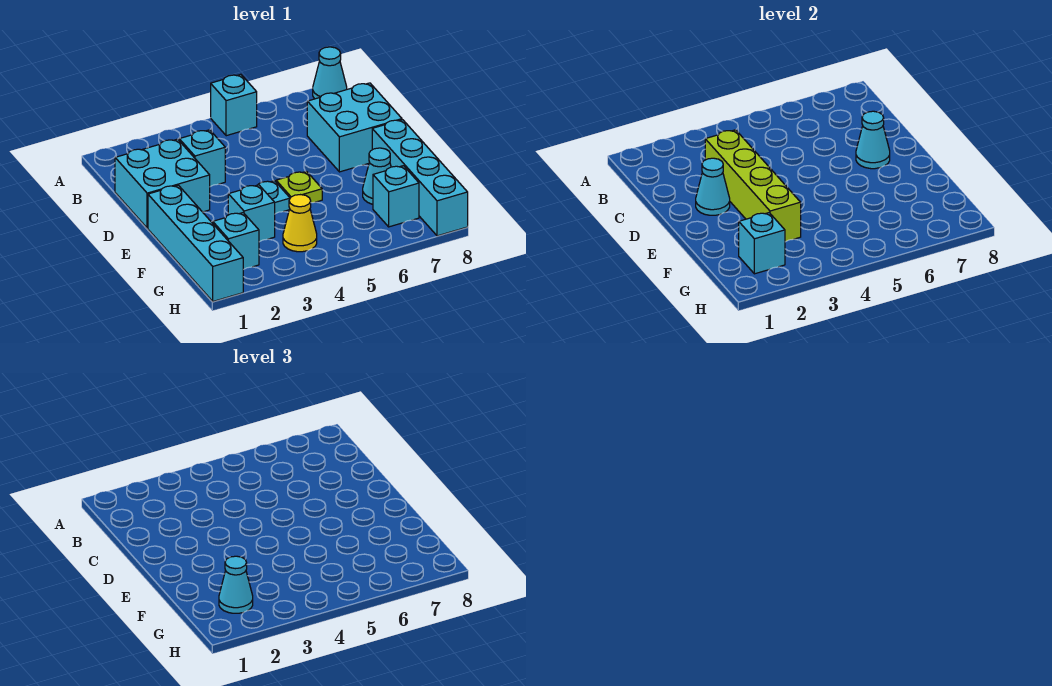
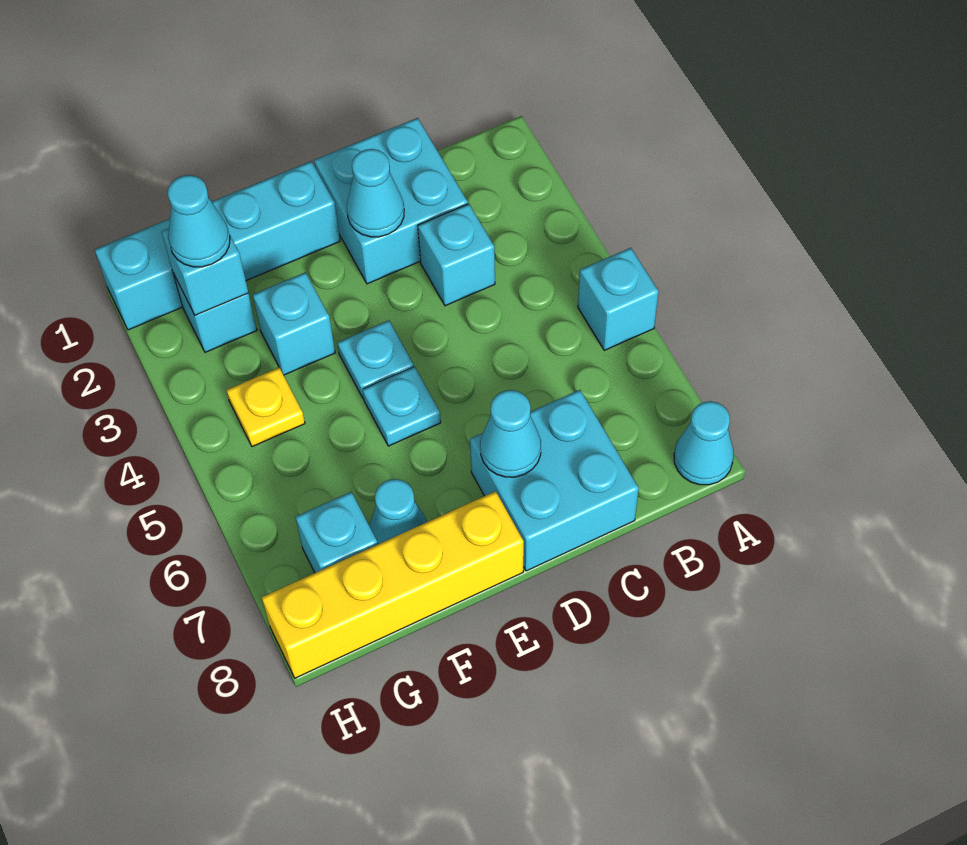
lime brick C3:F3 level 2 -> none
lime plate E5 level 1 -> cyan plate E5 level 1
cyan brick E8:H8 level 1 -> yellow brick E8:H8 level 1
yellow cone G4 level 1 -> yellow plate G4 level 1

